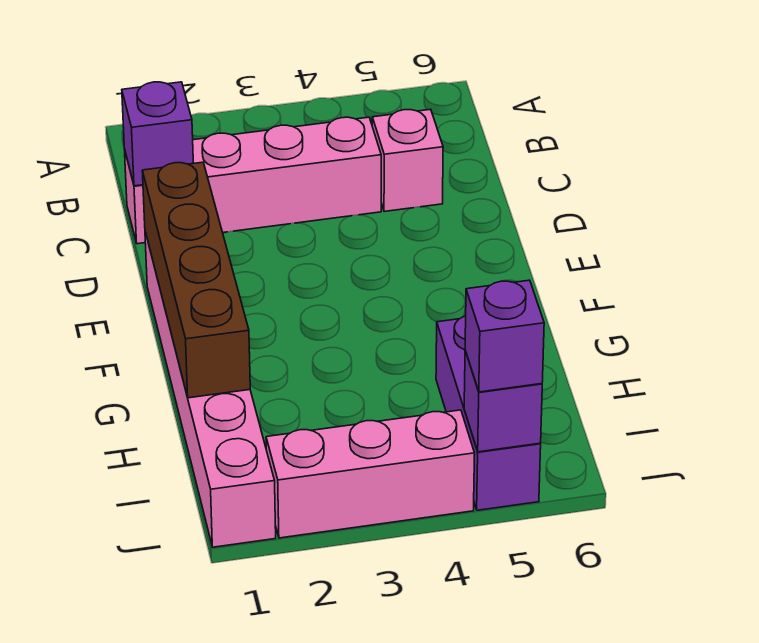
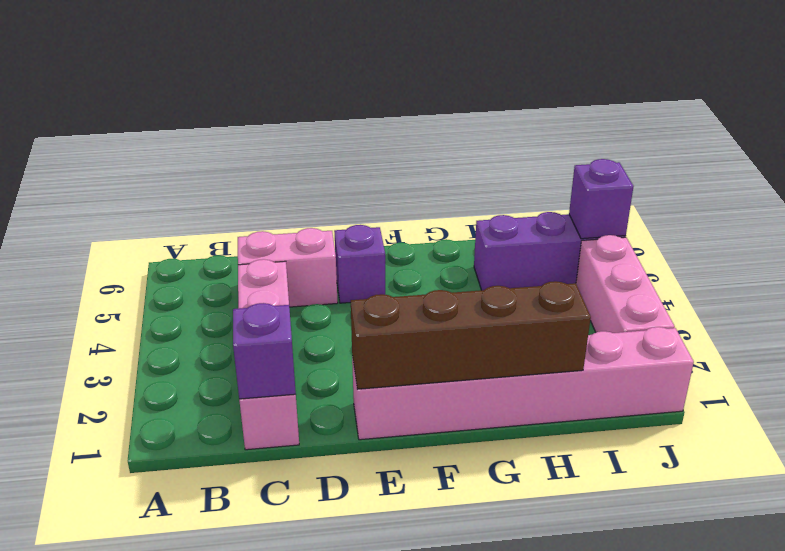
pink brick C5 level 1 -> pink brick C5:D5 level 1
purple brick J5 level 3 -> purple brick E5 level 1

